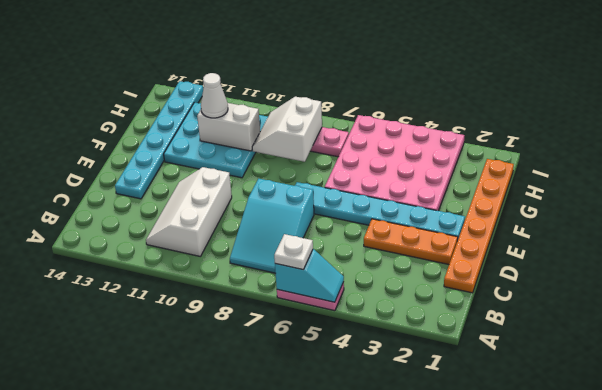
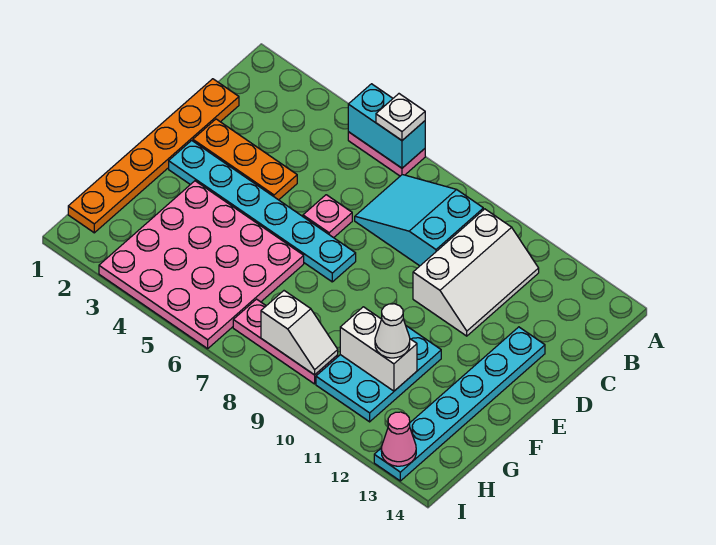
cyan slope A5:A6 level 2 top 6 -> cyan brick A5:A6 level 2
cyan slope B7:D8 level 1 top D -> cyan slope B7:C9 level 1 top 9
none -> pink plate D6 level 1
cyan plate F10:H12 level 1 -> cyan plate F10:H11 level 1
white slope G8:H9 level 2 top 8 -> white slope H8:H9 level 2 top 8
none -> pink cone I13 level 2

